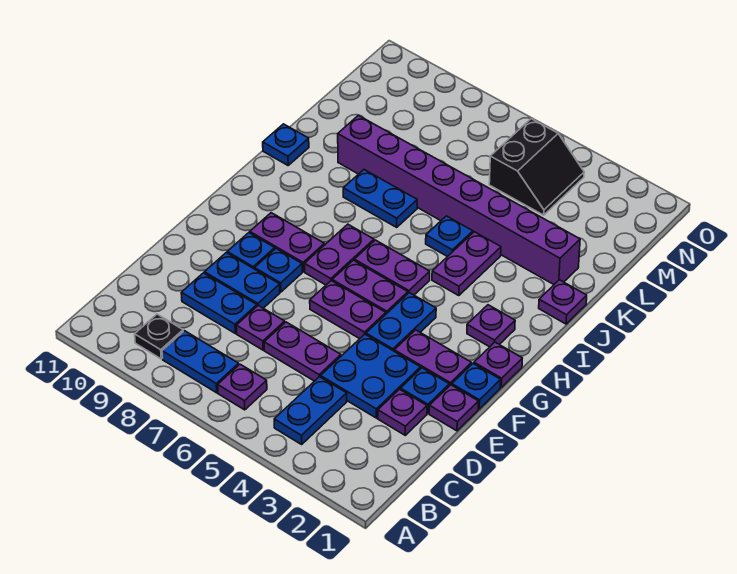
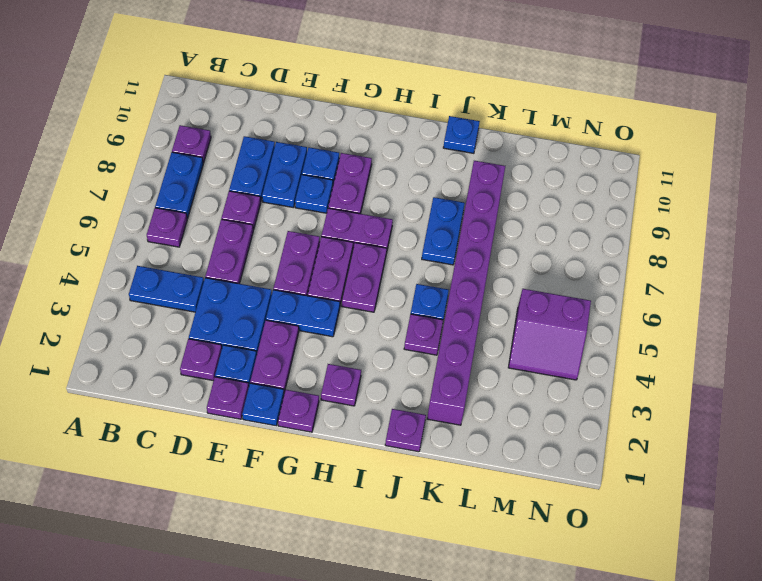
black plate B9 level 1 -> purple plate B9 level 1
purple plate I4:J4 level 1 -> purple plate J4 level 1
black slope M4:N5 level 1 top 5 -> purple slope M4:N5 level 1 top 5

